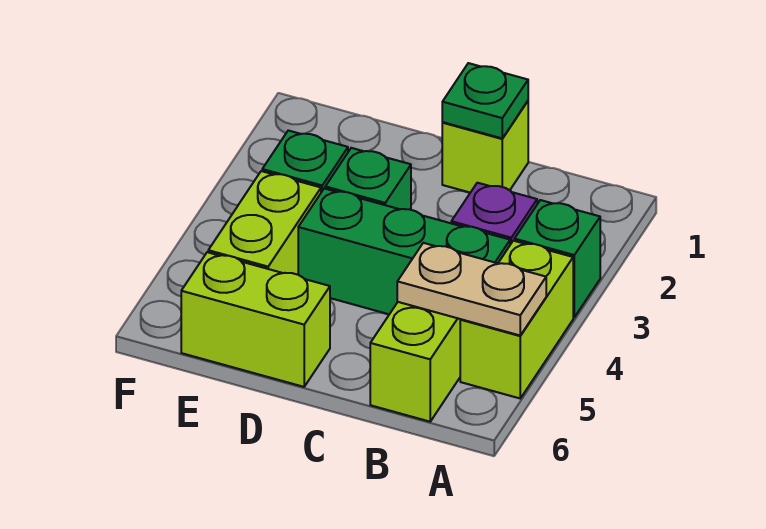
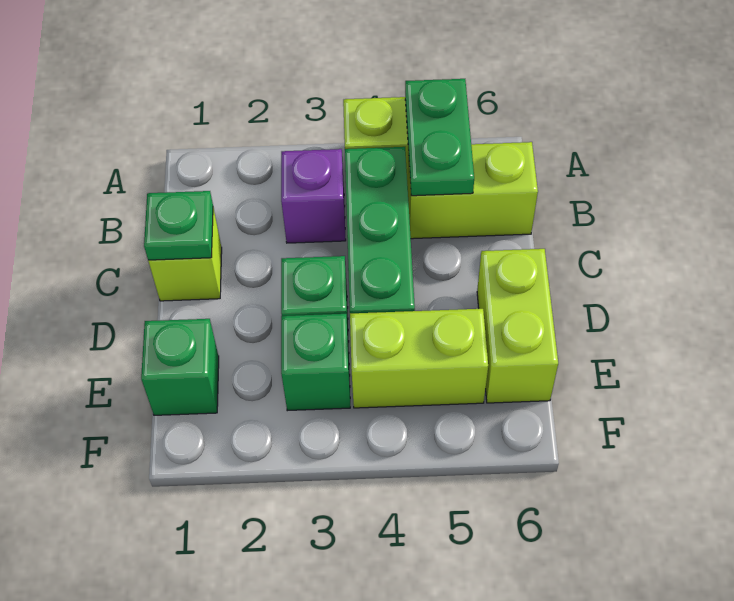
green brick A3 level 1 -> green brick E1 level 1
tan plate A5:B5 level 2 -> green plate A5:B5 level 2

